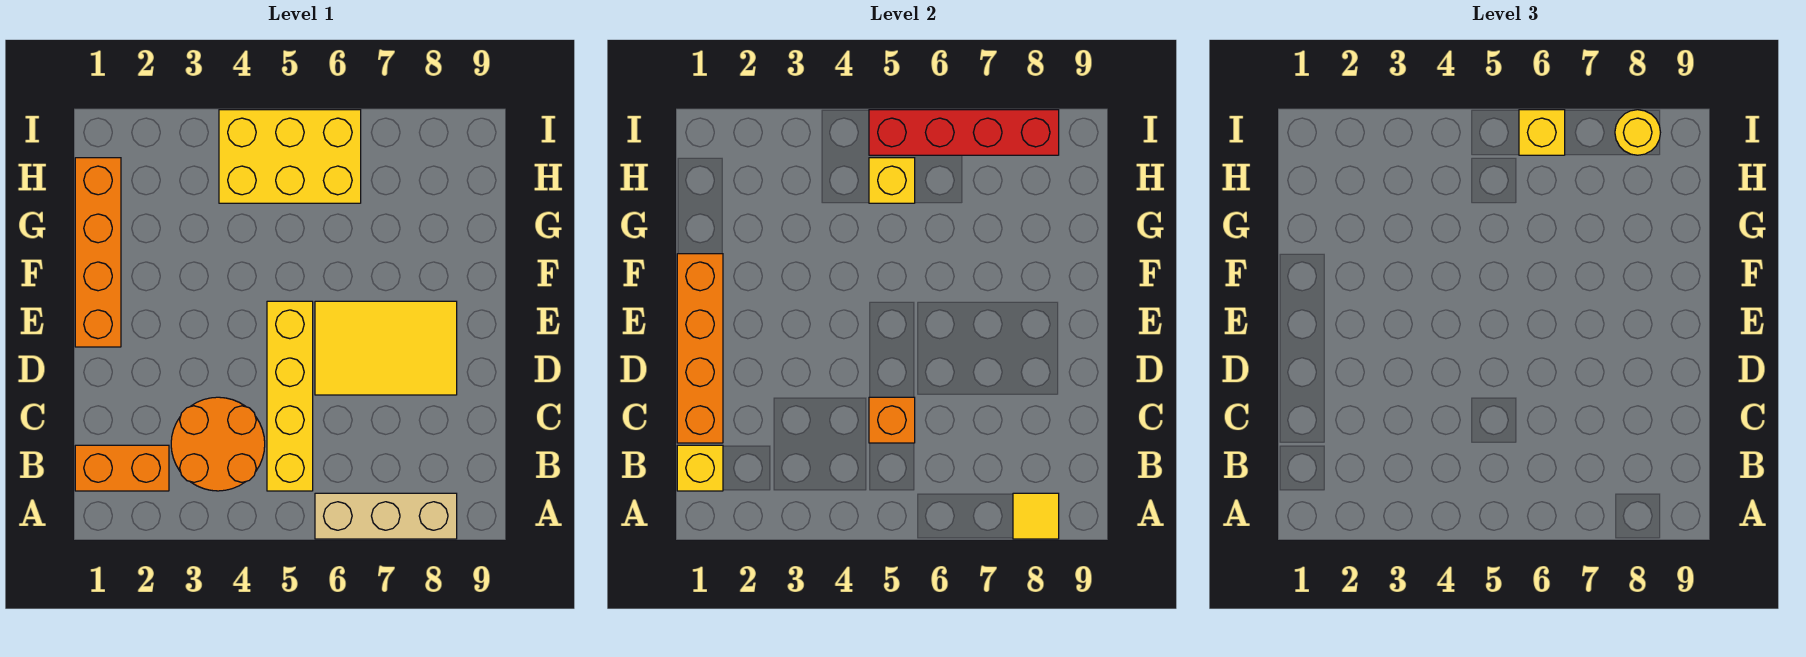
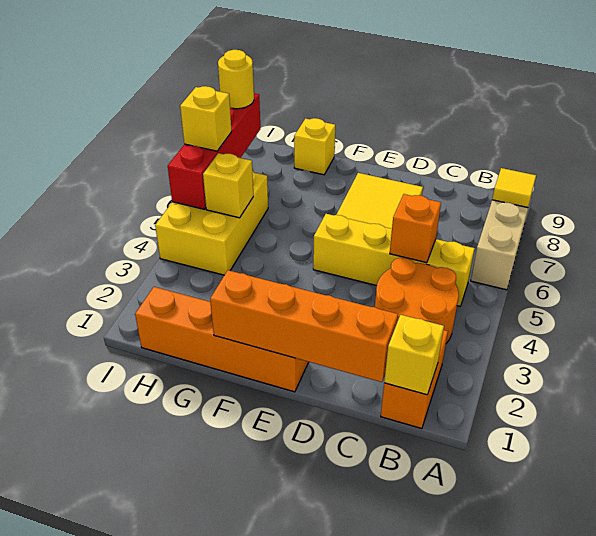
none -> yellow brick G9 level 1

